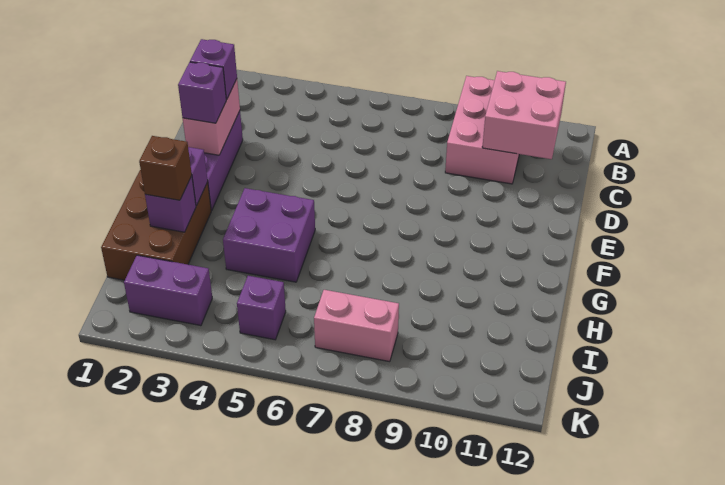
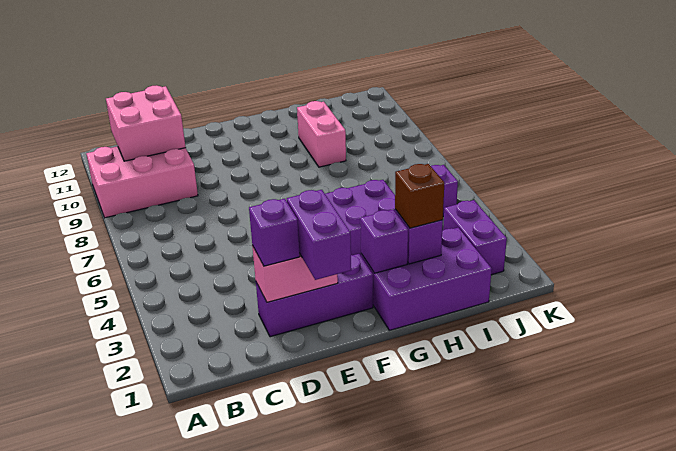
purple brick E2 level 3 -> purple brick E1:E2 level 3
brown brick G1:I2 level 1 -> purple brick G1:I2 level 1
pink brick J7:J8 level 1 -> pink brick H9:H10 level 1

